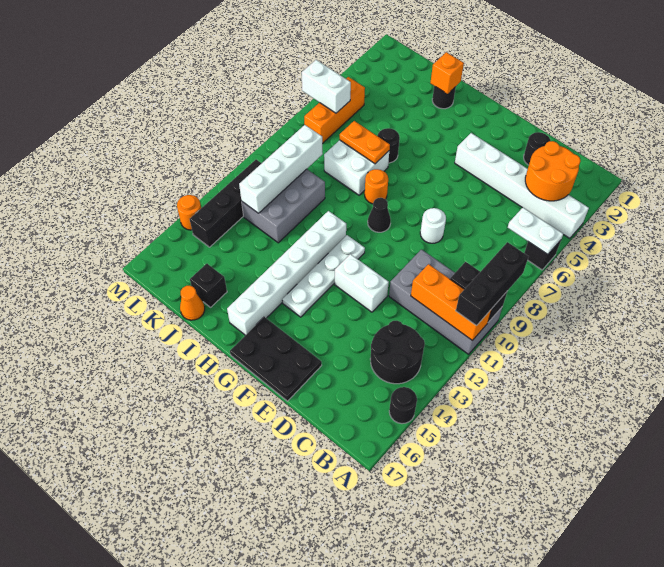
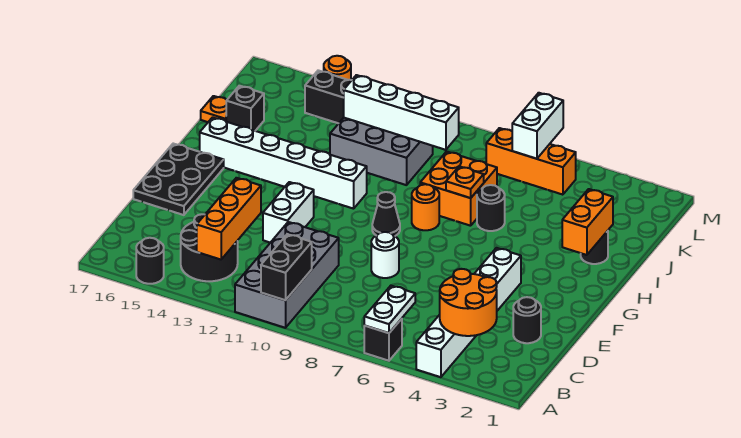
black brick A9:A11 level 3 -> none
orange brick A11:C11 level 2 -> orange brick B13:D13 level 2
white plate G11:G14 level 1 -> none
orange brick I2 level 2 -> orange brick H2:I2 level 2
white brick I7:J8 level 1 -> orange brick I7:J8 level 1
orange plate I7:J7 level 2 -> orange plate I7 level 2
orange cone J17 level 1 -> orange plate J17 level 1

